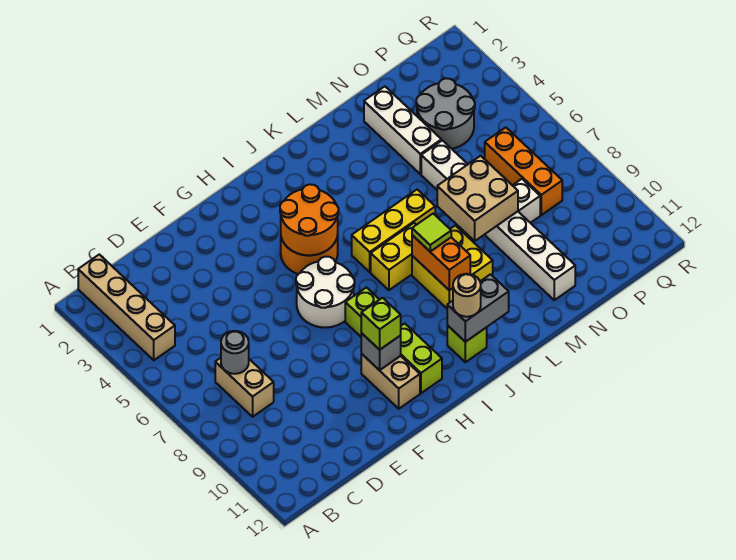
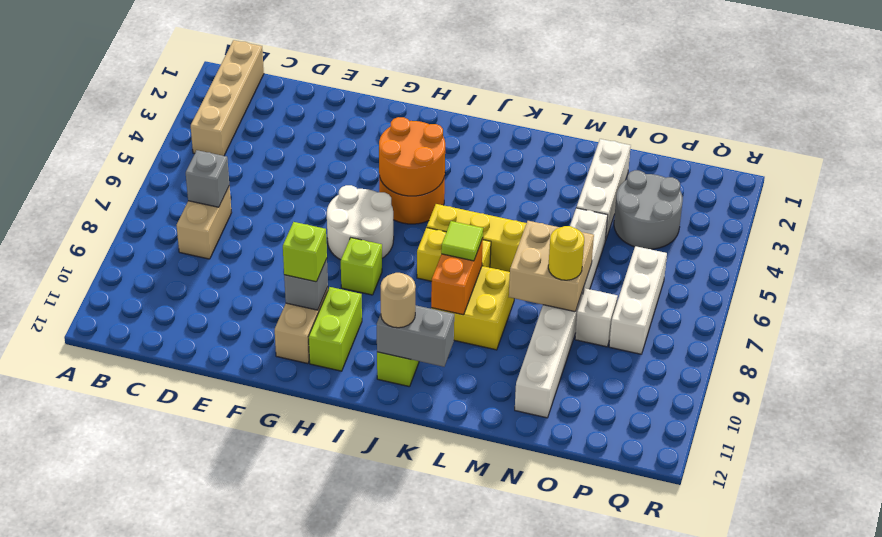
grey round brick C7 level 2 -> grey brick C7 level 2
none -> yellow round brick N8 level 3
orange brick P6:P8 level 1 -> white brick P6:P8 level 1

